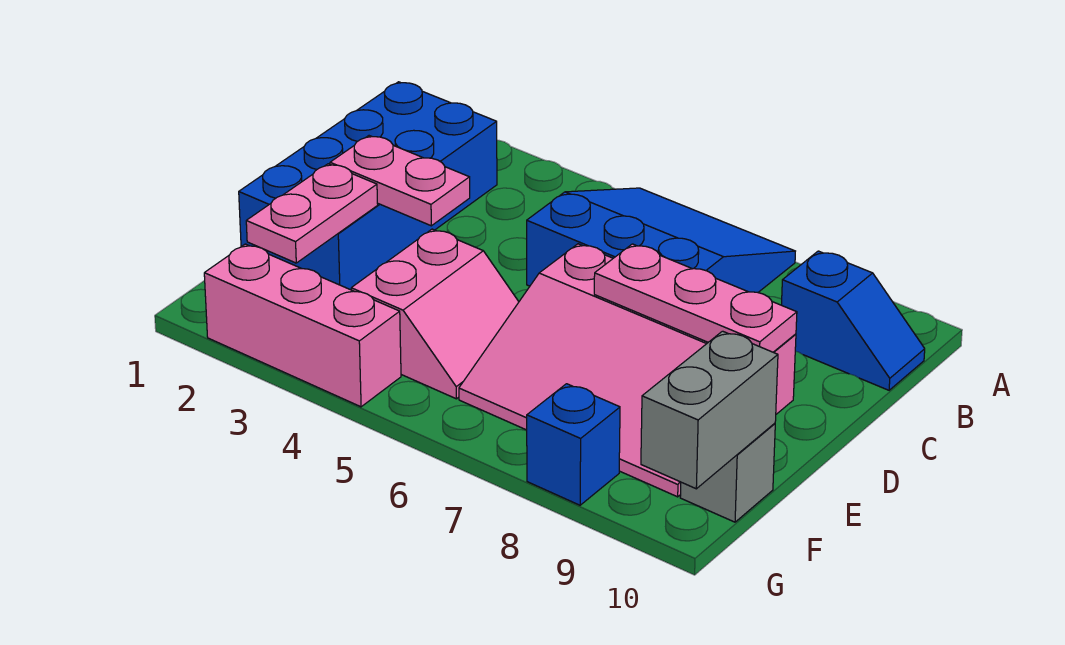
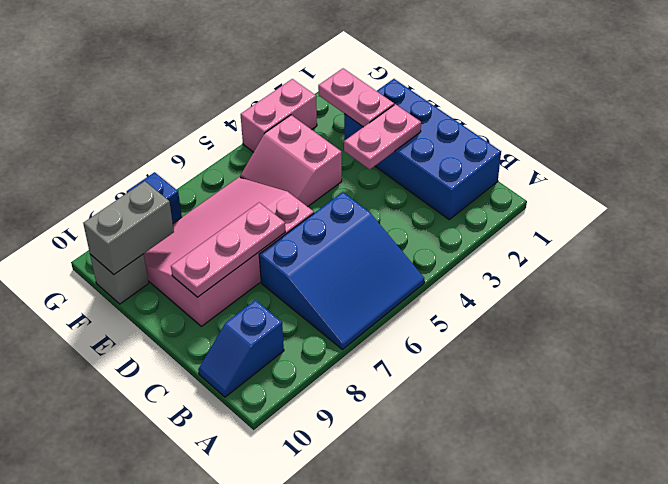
grey brick F10:G10 level 2 -> grey brick F9:F10 level 2
pink brick G2:G4 level 1 -> pink brick G3:G4 level 1

